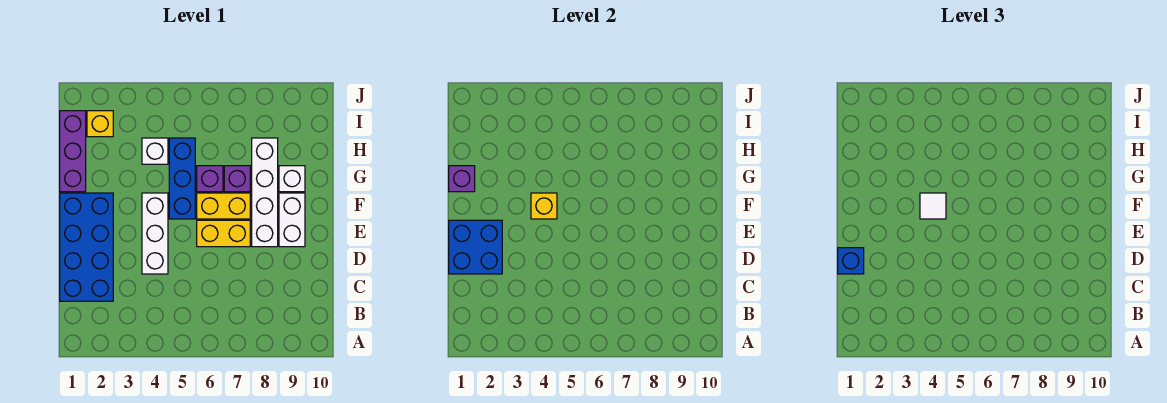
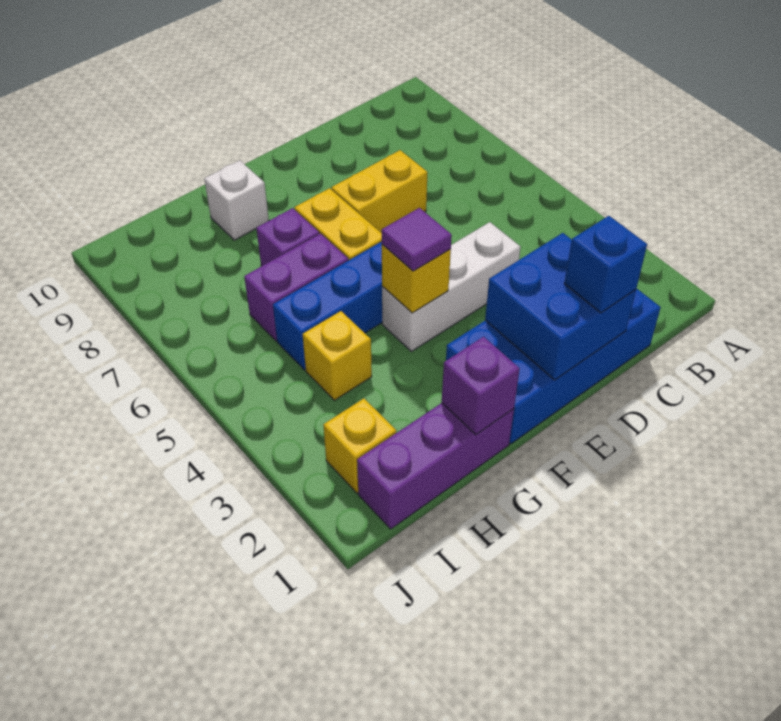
yellow brick E6:E7 level 1 -> yellow brick D7:E7 level 1
white brick E8:H8 level 1 -> none
white brick E9:F9 level 1 -> none
white tile F4 level 3 -> purple tile F4 level 3
purple brick G6 level 1 -> purple brick G6:H6 level 1
white brick H4 level 1 -> yellow brick H4 level 1

